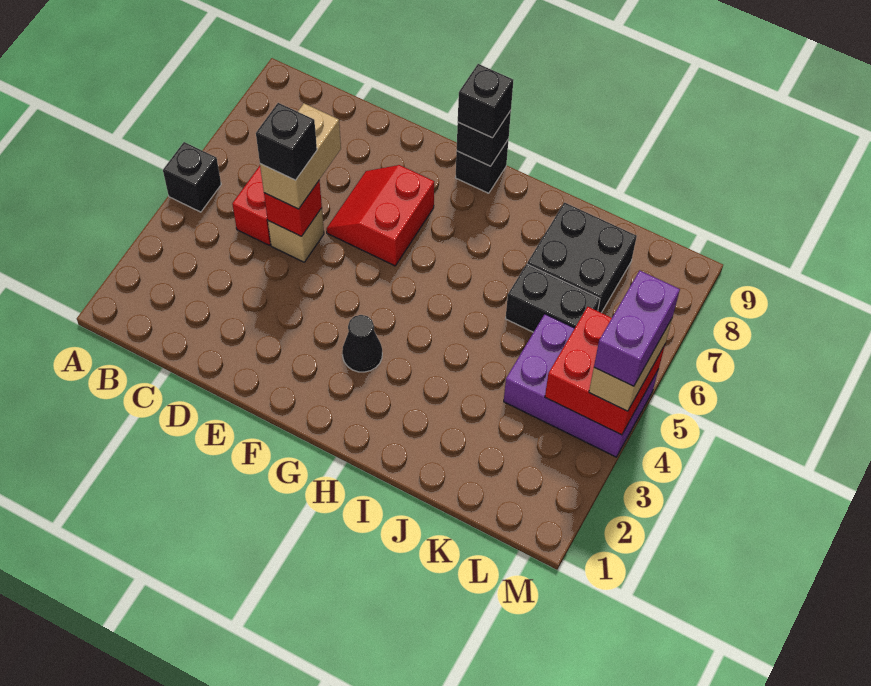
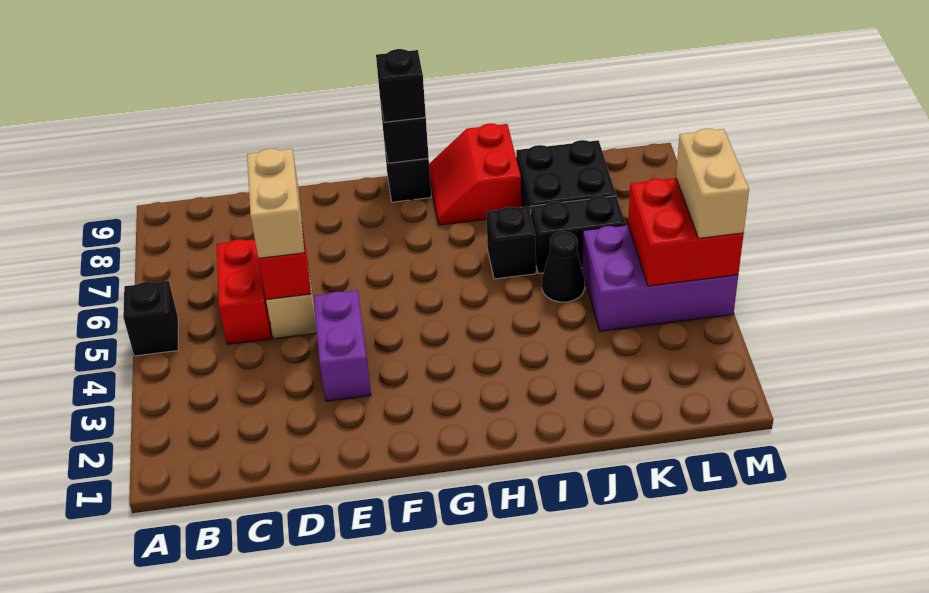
black brick D5 level 4 -> black brick I6 level 1
red slope E6:F7 level 1 top F -> red slope H8:I9 level 1 top I
black cone G3 level 1 -> black cone J5 level 1
purple brick M4:M5 level 4 -> purple brick E3:E4 level 1

